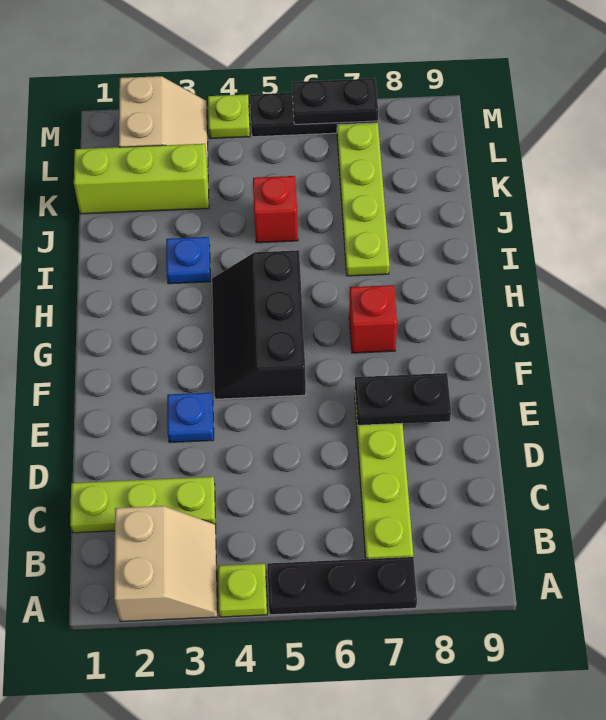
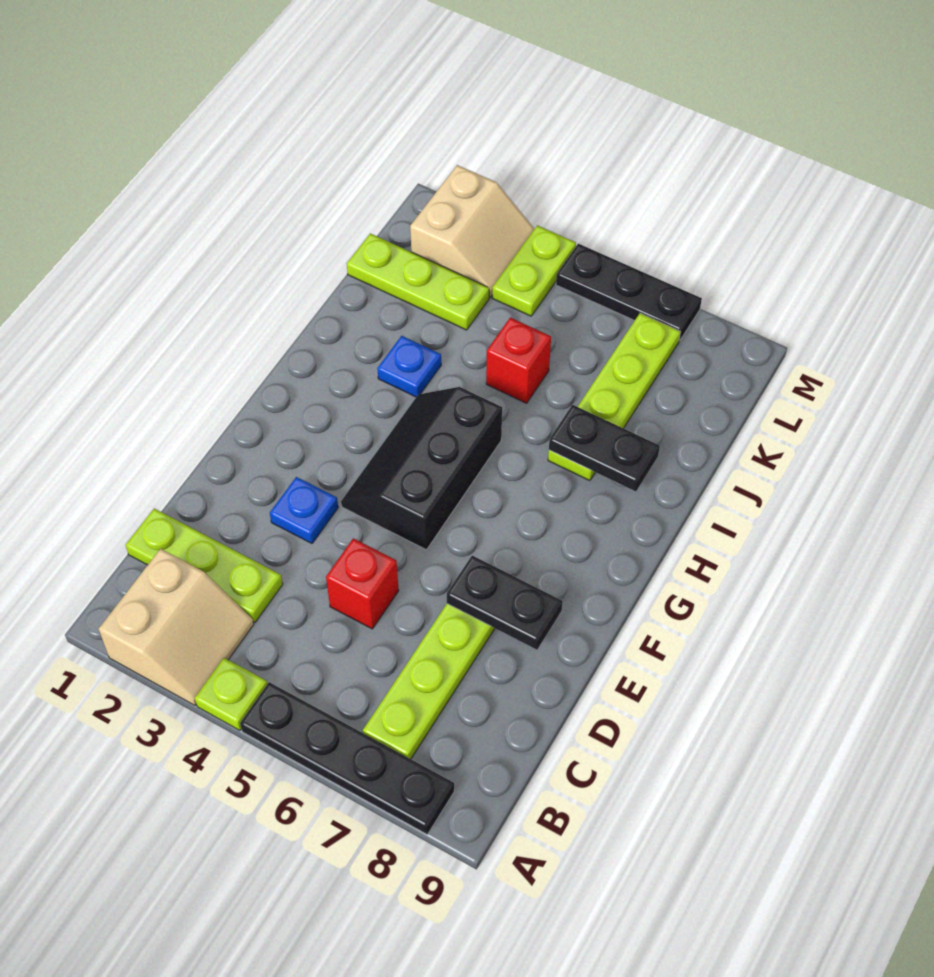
black plate A5:A7 level 1 -> black plate A5:A8 level 1
red brick G7 level 1 -> red brick D5 level 1
lime brick K1:K3 level 1 -> lime plate K1:K3 level 1
lime plate M4 level 1 -> lime plate L4:M4 level 1
black plate M6:M7 level 2 -> black plate I7:I8 level 2

